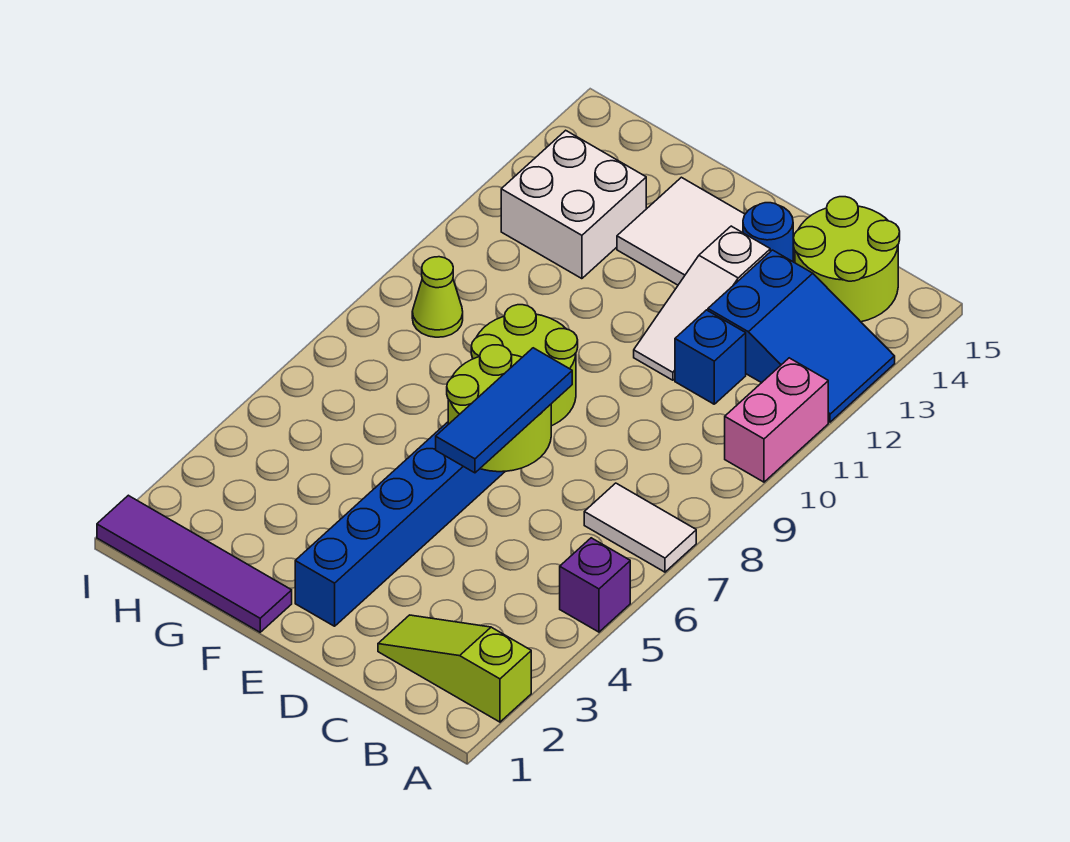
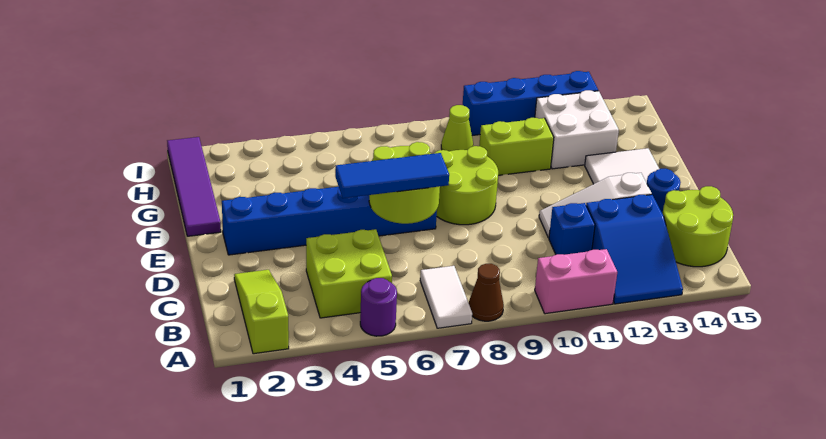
purple brick A5 level 1 -> purple round brick A5 level 1
none -> brown cone A8 level 1
none -> lime brick B4:C5 level 1
none -> lime brick G10:G11 level 1
none -> blue brick I10:I13 level 1

